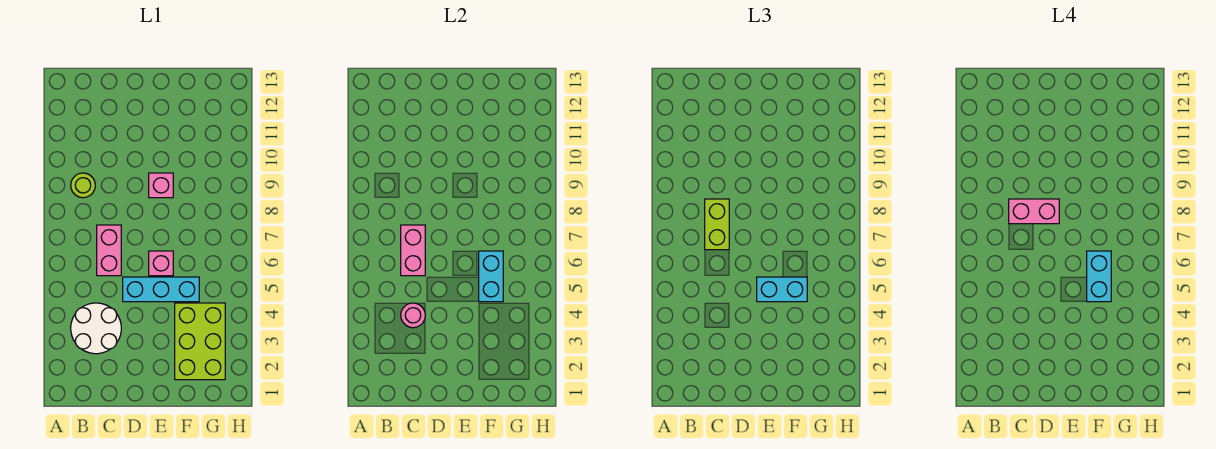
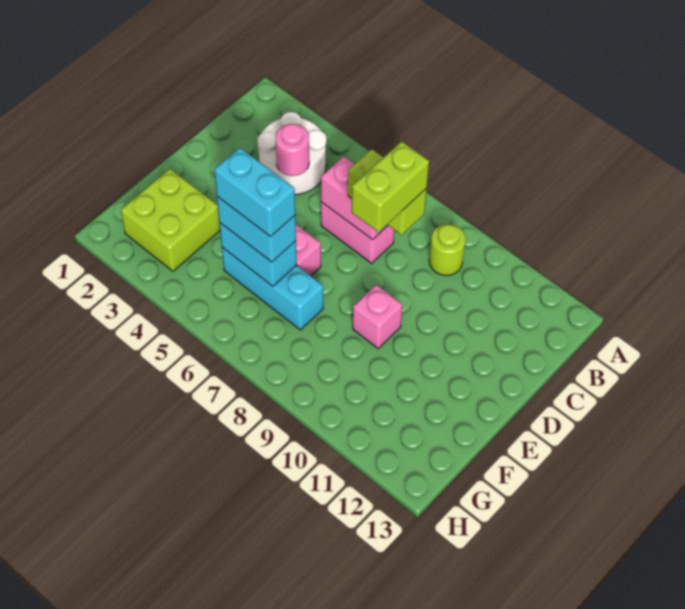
pink brick C8:D8 level 4 -> lime brick C8:D8 level 4
cyan brick D5:F5 level 1 -> cyan brick F5:F7 level 1
cyan brick E5:F5 level 3 -> cyan brick F5:F6 level 3
lime brick F2:G4 level 1 -> lime brick F2:G3 level 1

